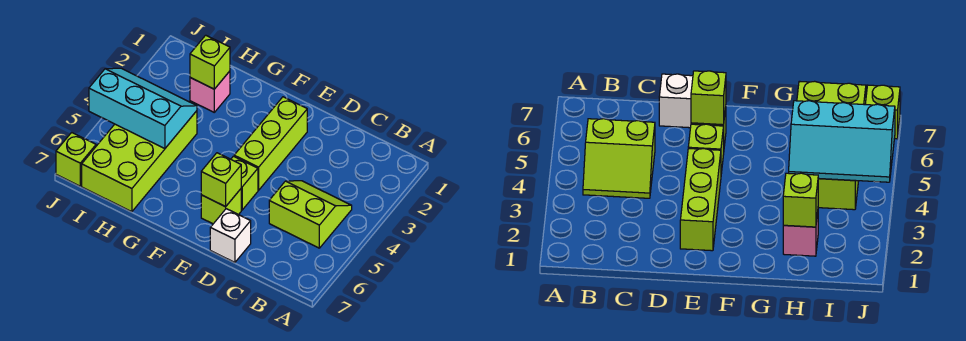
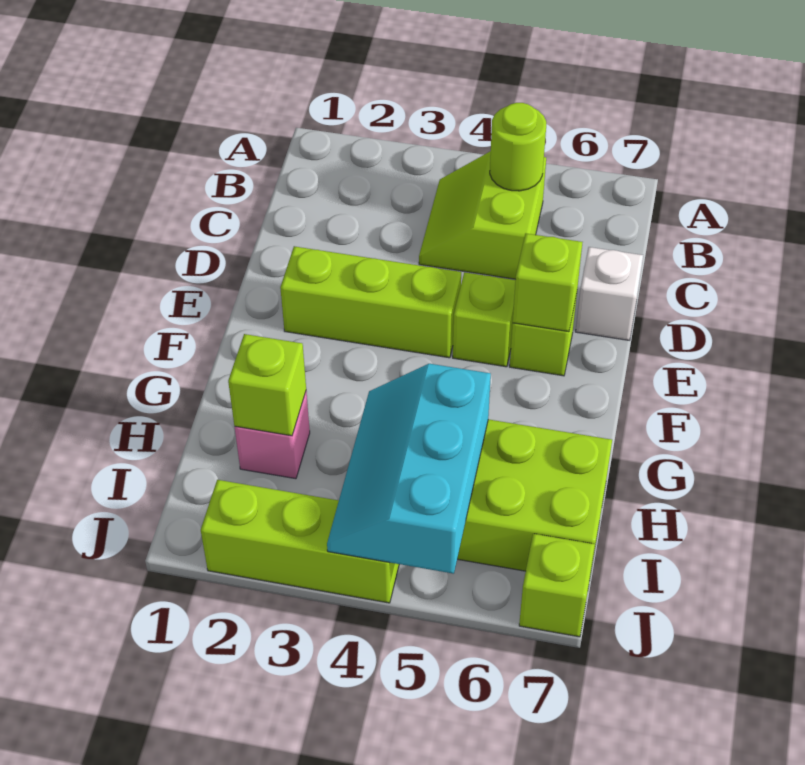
none -> lime round brick B5 level 2
none -> lime brick J2:J4 level 1

